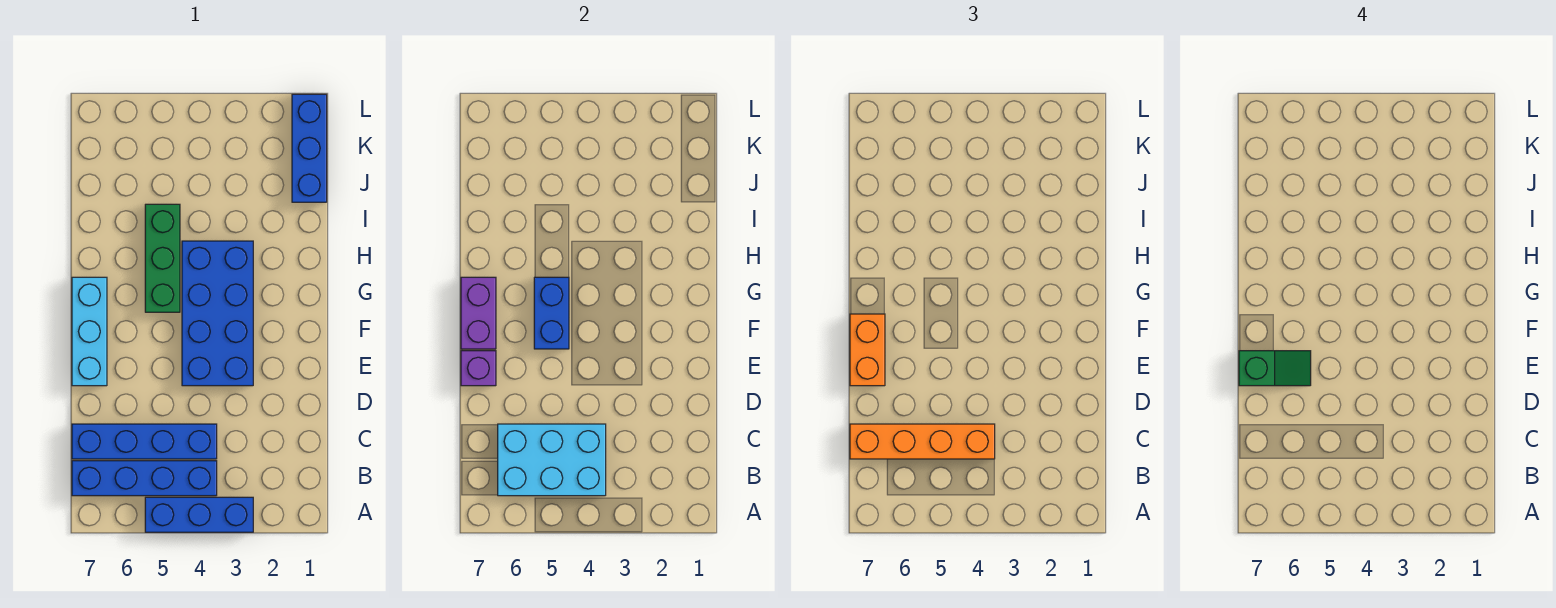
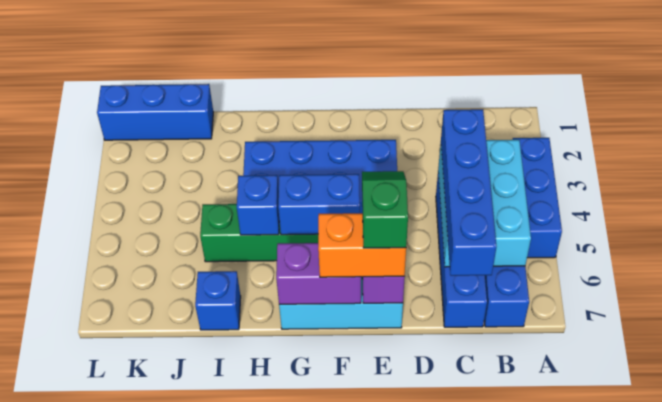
orange brick C4:C7 level 3 -> blue brick C4:C7 level 3
none -> blue brick H5 level 2
none -> blue brick I7 level 1

